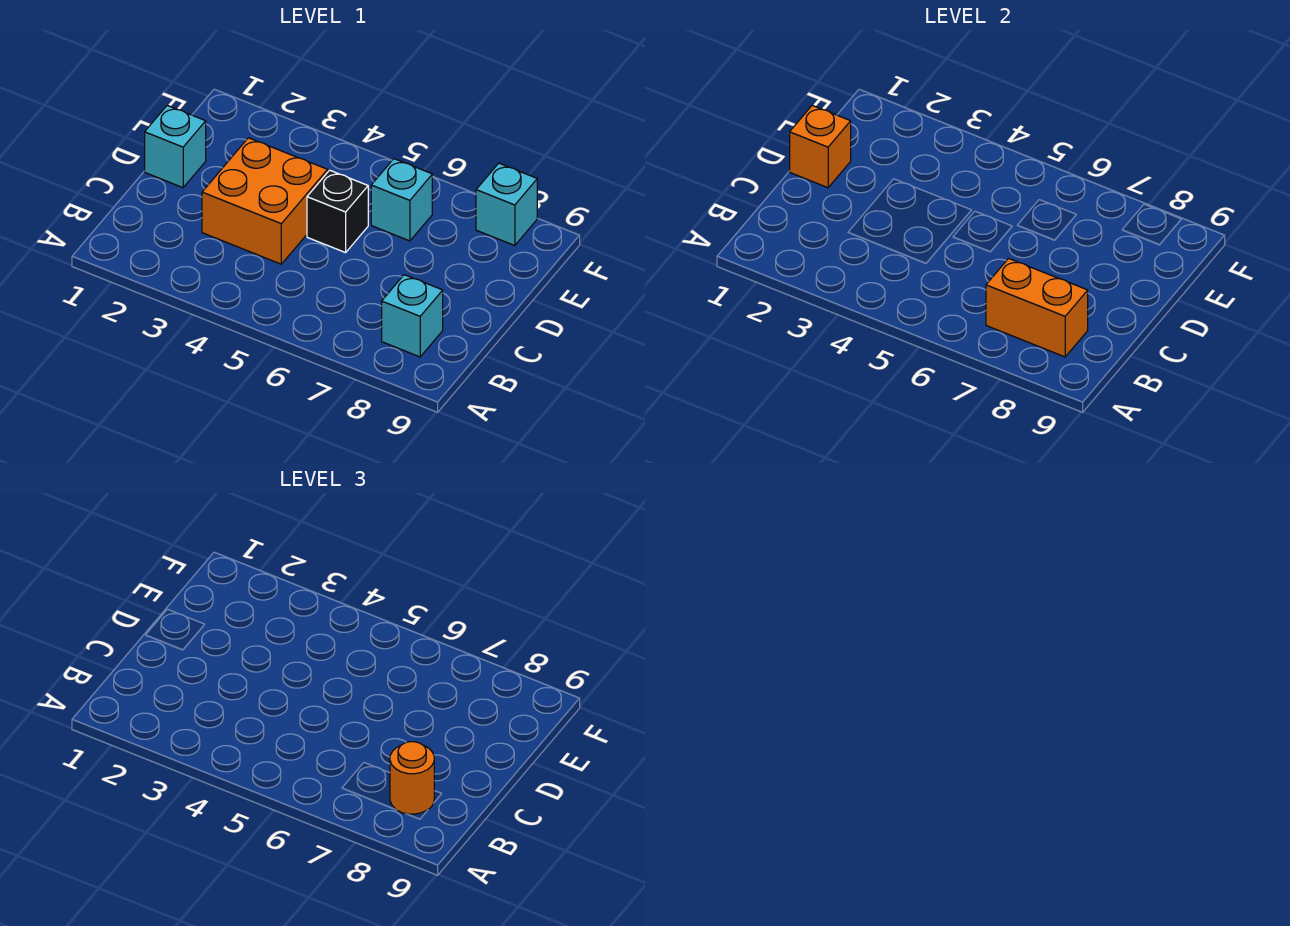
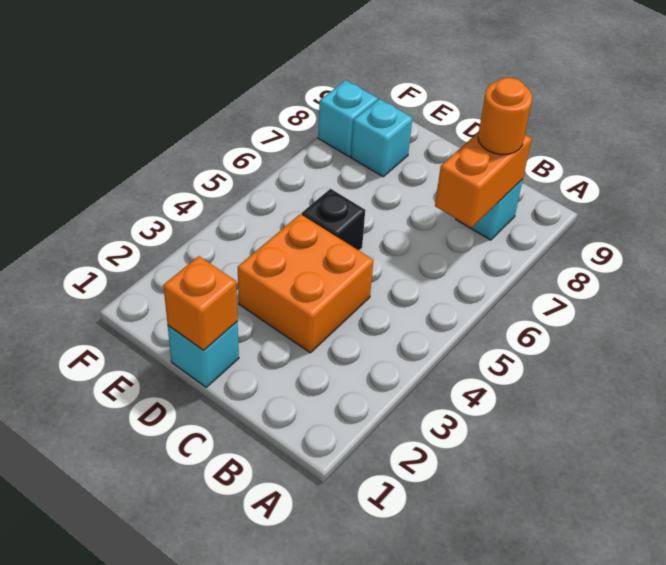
cyan brick E6 level 1 -> cyan brick E8 level 1

